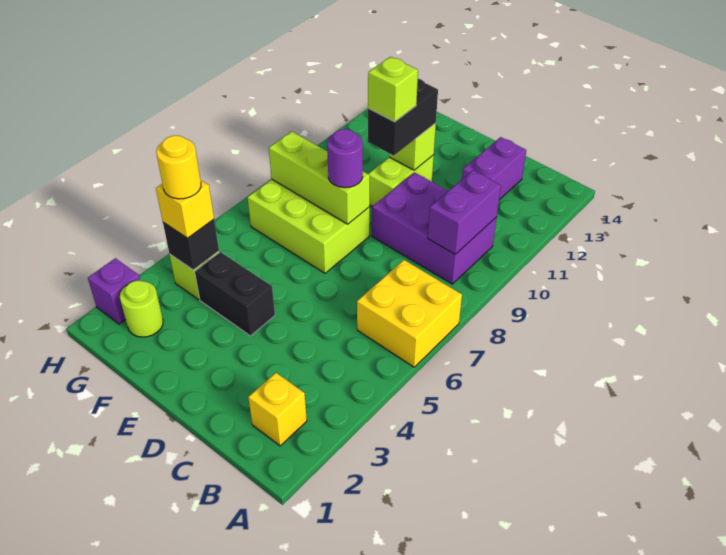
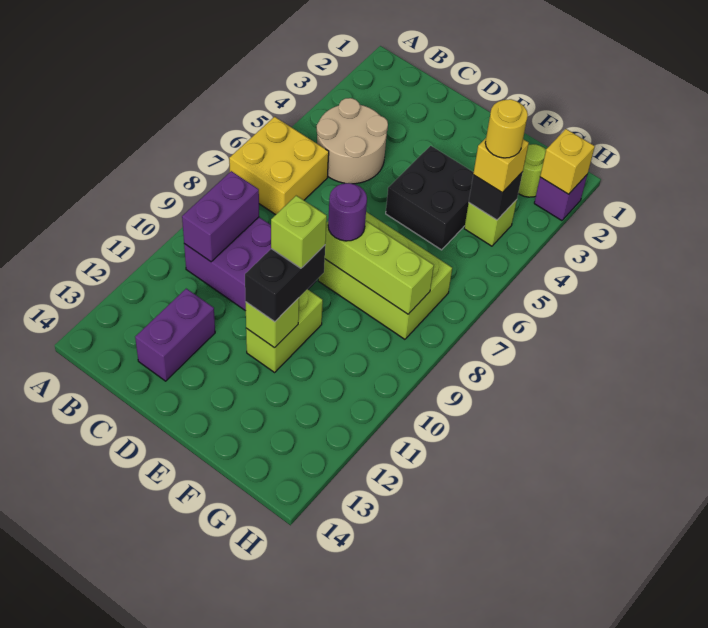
yellow brick B2 level 1 -> yellow brick H2 level 2
none -> tan round brick B4:C5 level 1
black brick E4:F4 level 1 -> black brick E4:F5 level 1

